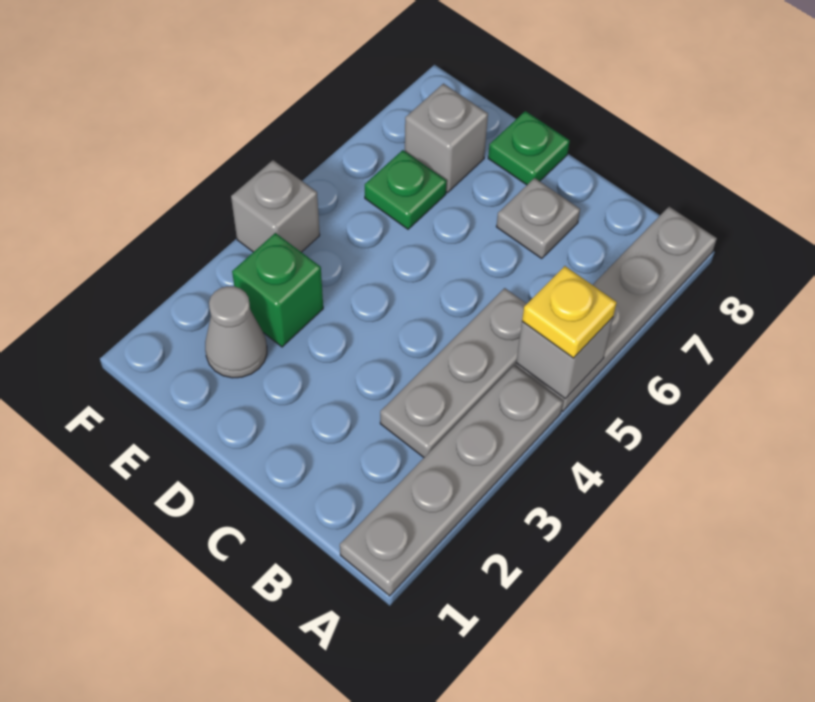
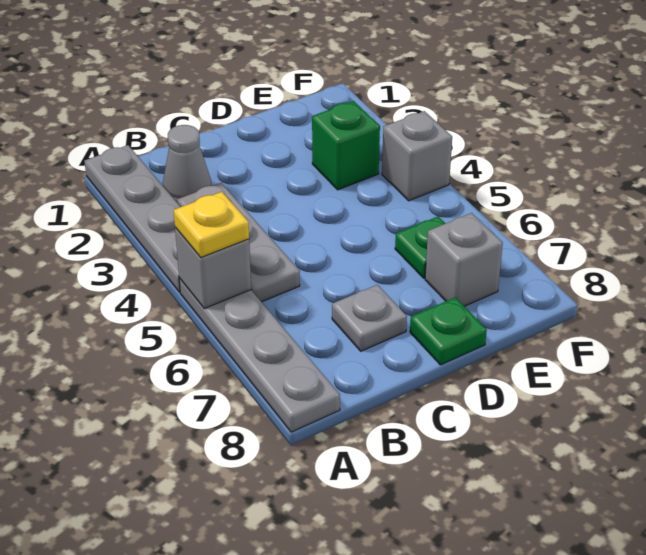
grey cone E2 level 1 -> grey cone B2 level 1

